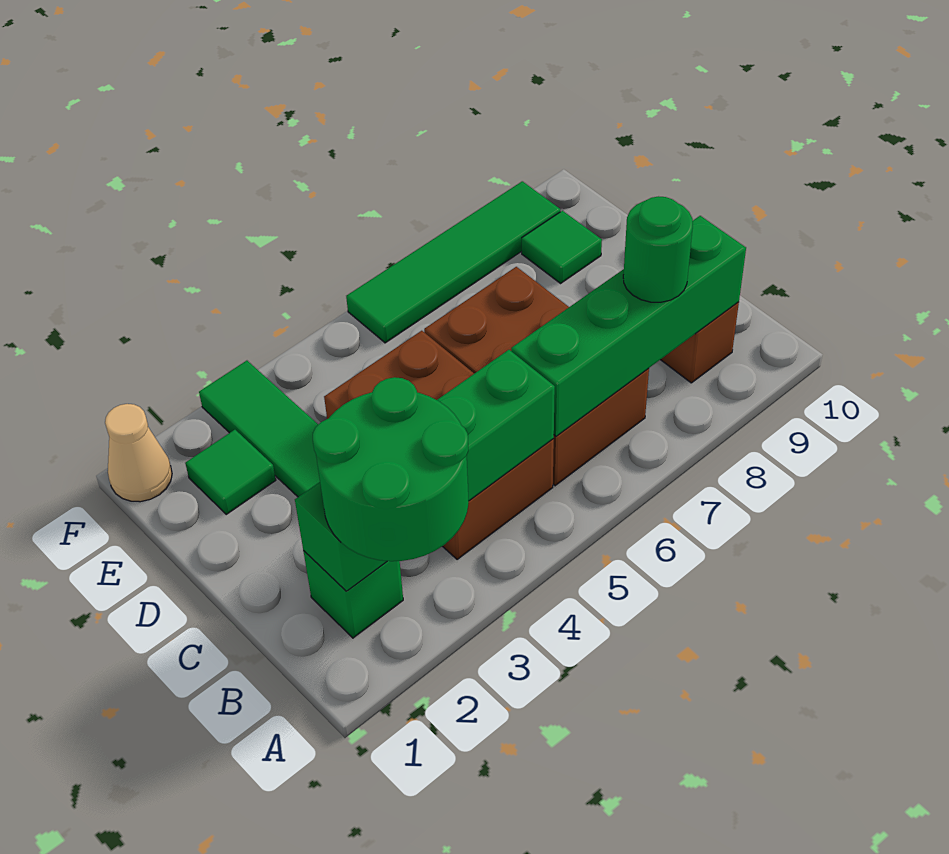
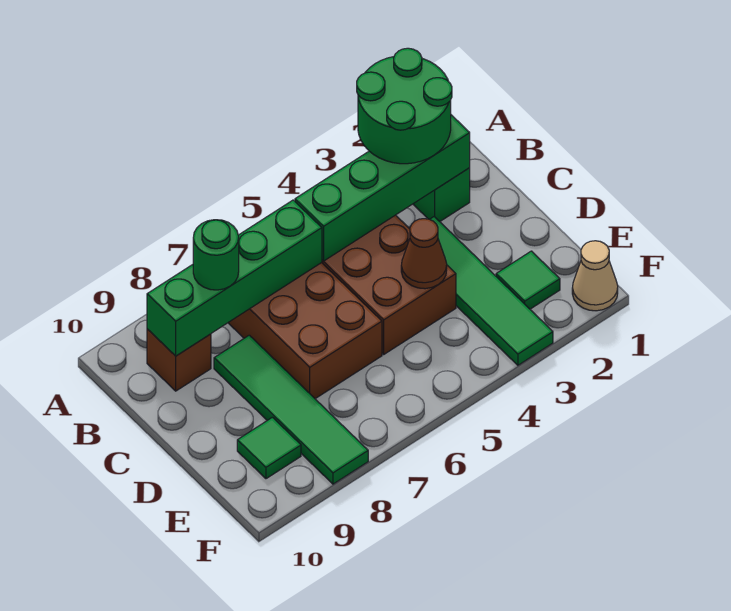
none -> brown cone D4 level 2
green tile F6:F9 level 1 -> green tile C8:F8 level 1

